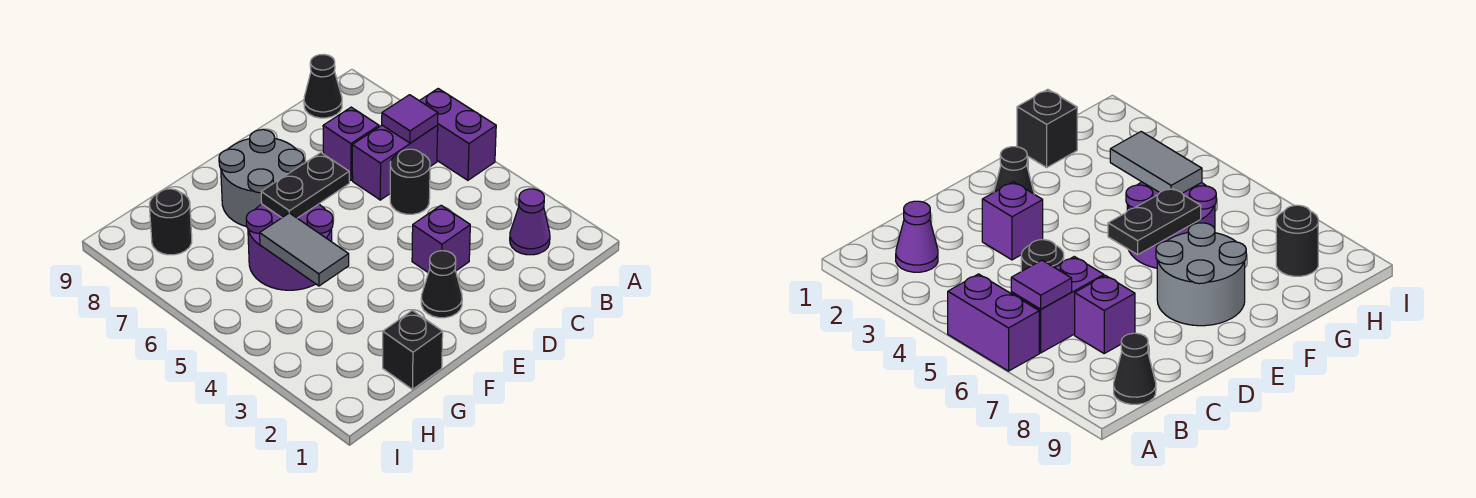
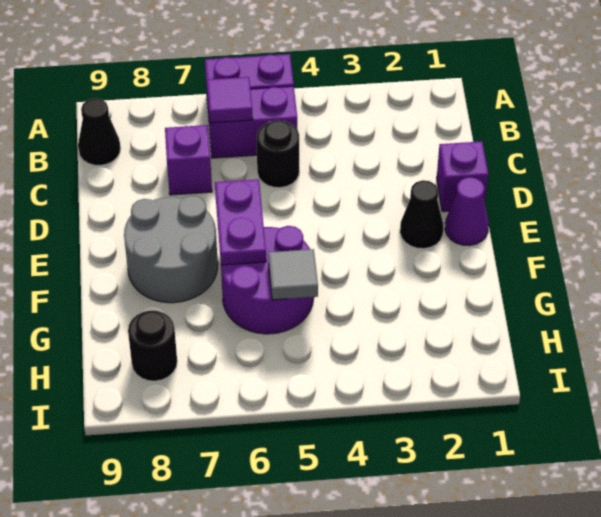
purple cone B2 level 1 -> purple cone E1 level 1
purple brick B6:C6 level 1 -> purple brick B5:B6 level 1
purple brick D3 level 1 -> purple brick D1 level 1
black plate E6:F6 level 2 -> purple plate E6:F6 level 2
black brick G1 level 1 -> none
grey tile G4:G5 level 2 -> grey tile G5 level 2

